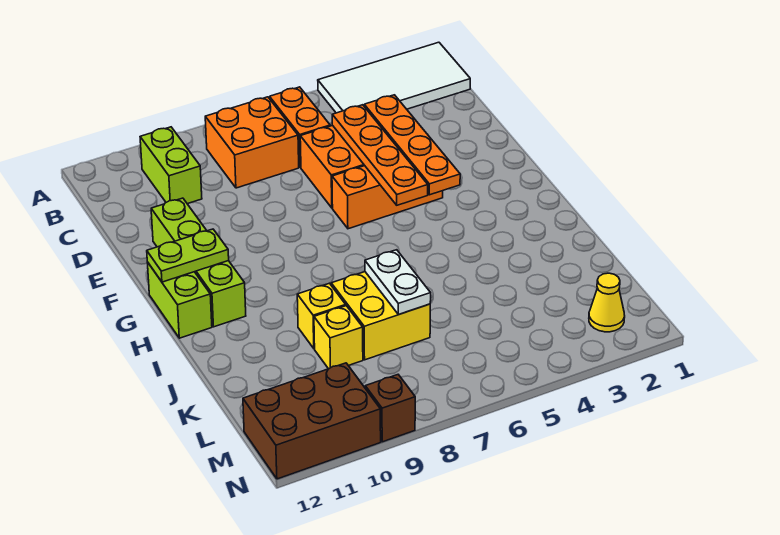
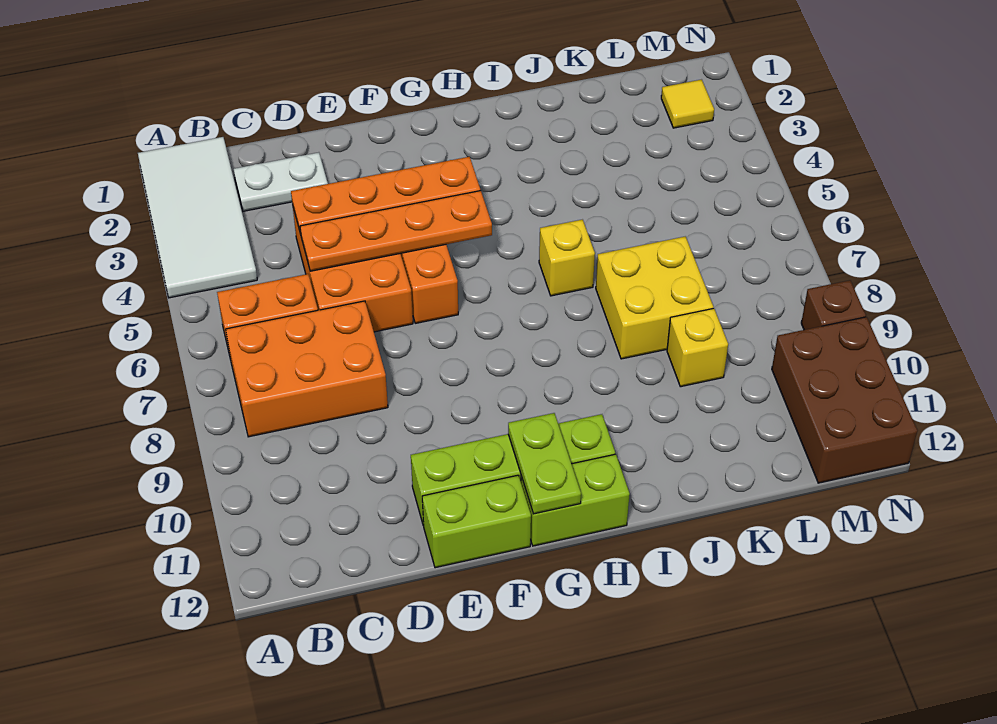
orange brick B7:C8 level 1 -> orange brick B7:D8 level 1
lime brick B10:C10 level 1 -> lime brick E12:F12 level 1
white plate J7:K7 level 2 -> white plate C2:D2 level 1
yellow brick J9 level 1 -> yellow brick I6 level 1
yellow cone M2 level 1 -> yellow tile M2 level 1

